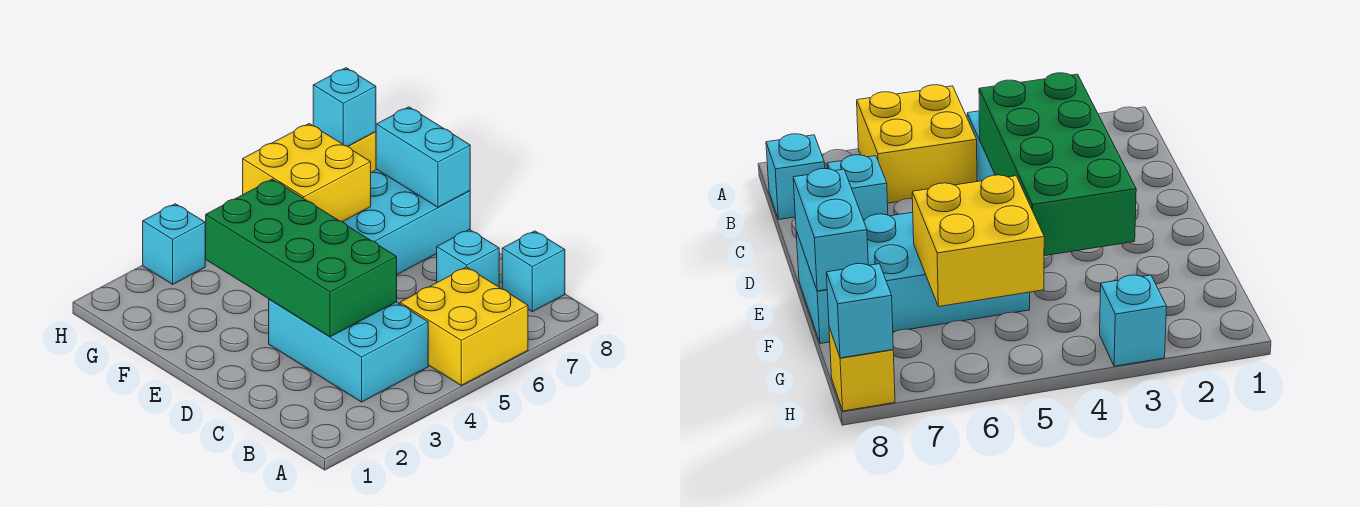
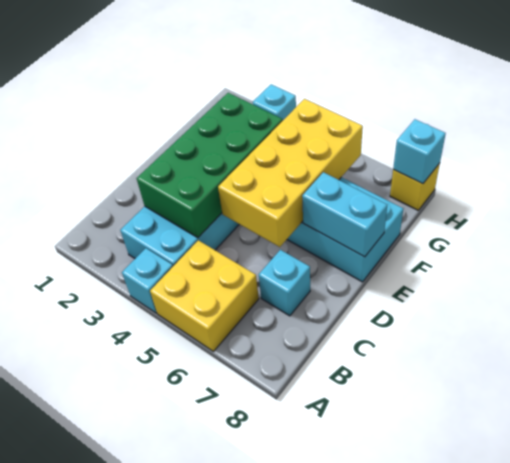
cyan brick B8 level 1 -> cyan brick A4 level 1
cyan brick E8:F8 level 2 -> cyan brick E7:E8 level 2
yellow brick F5:G6 level 2 -> yellow brick D5:G6 level 2

